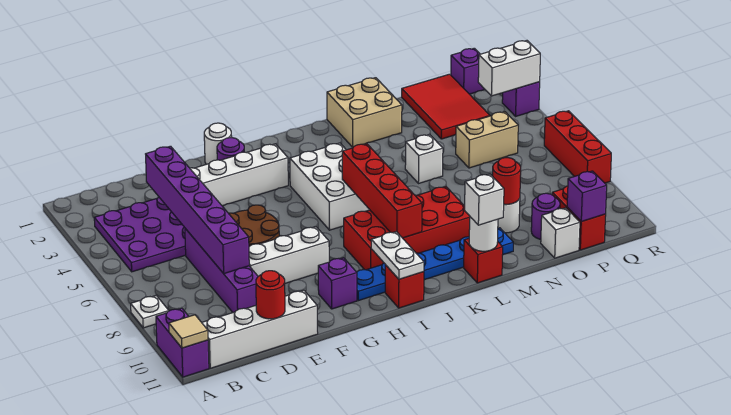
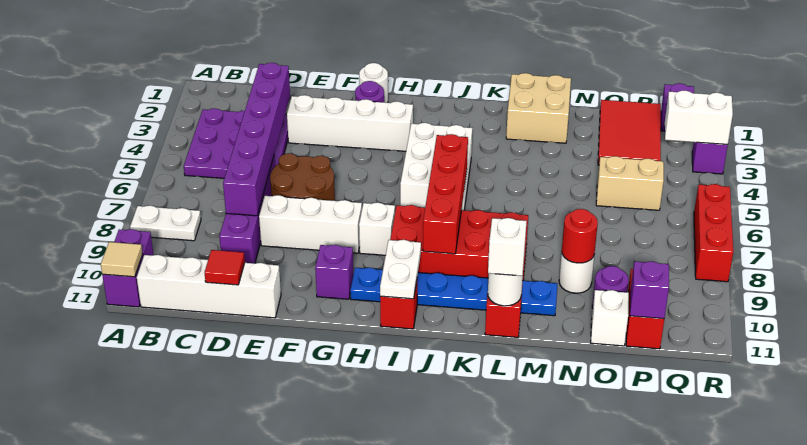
white plate A8 level 1 -> white plate A8:B8 level 1
red round brick D11 level 2 -> red tile D11 level 2
white brick M5 level 1 -> white brick H8 level 1

